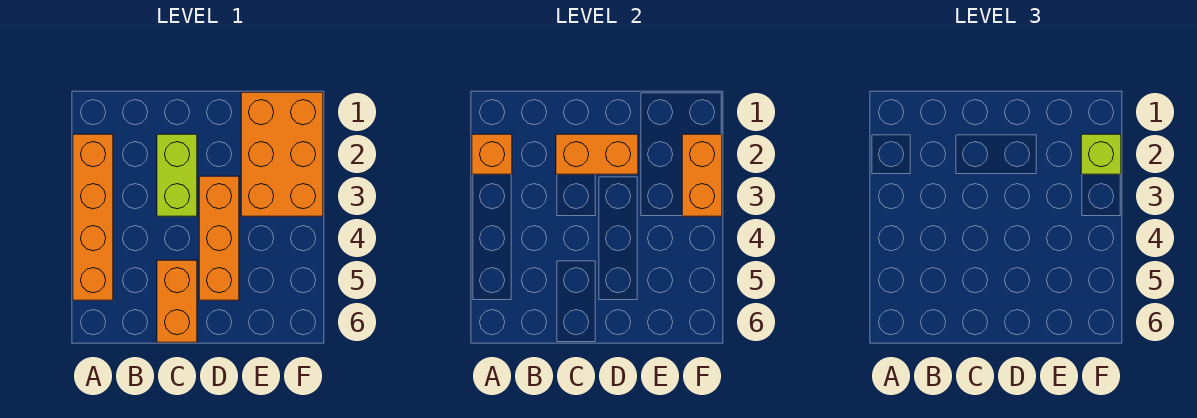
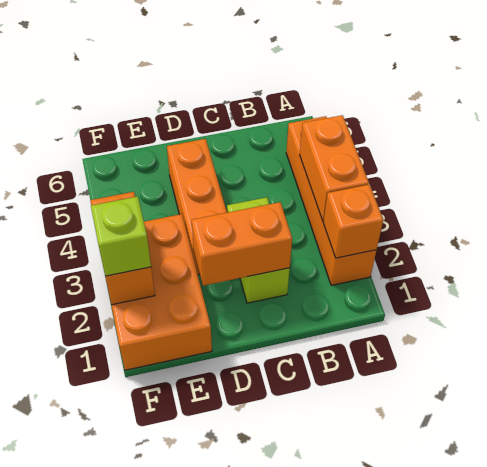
orange brick C5:C6 level 1 -> orange brick A3:A4 level 2

